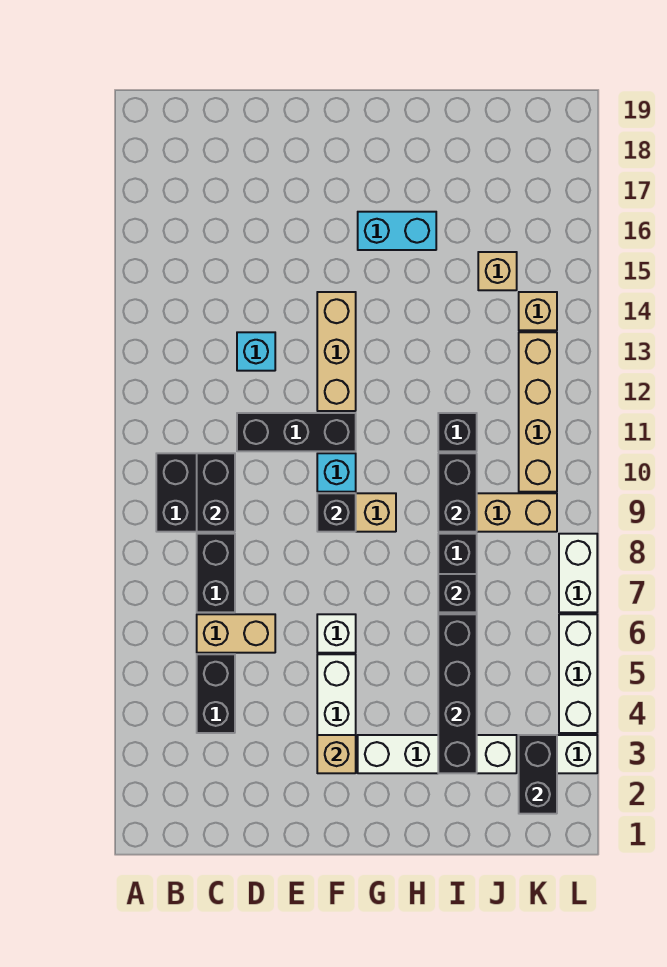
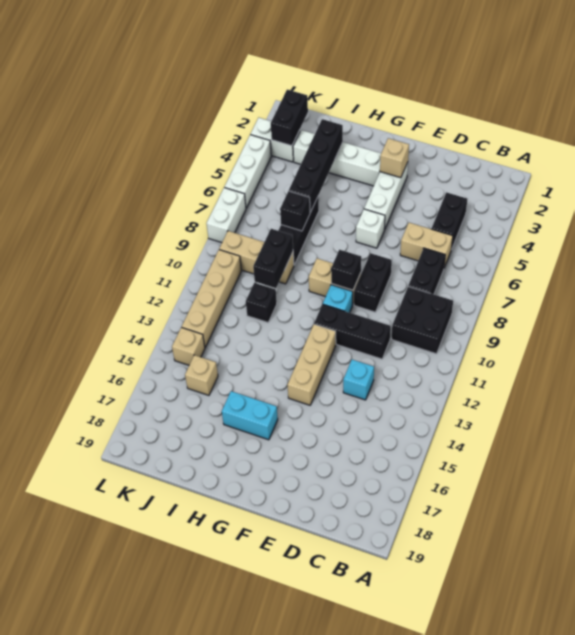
black brick C9:C10 level 2 -> black brick E8:E9 level 1

